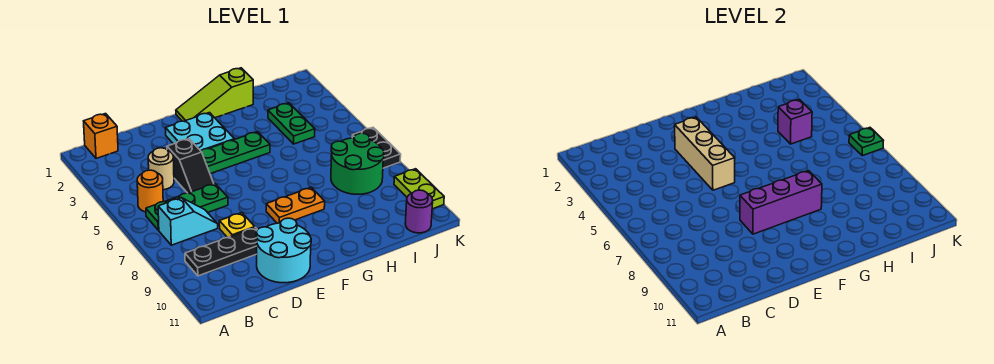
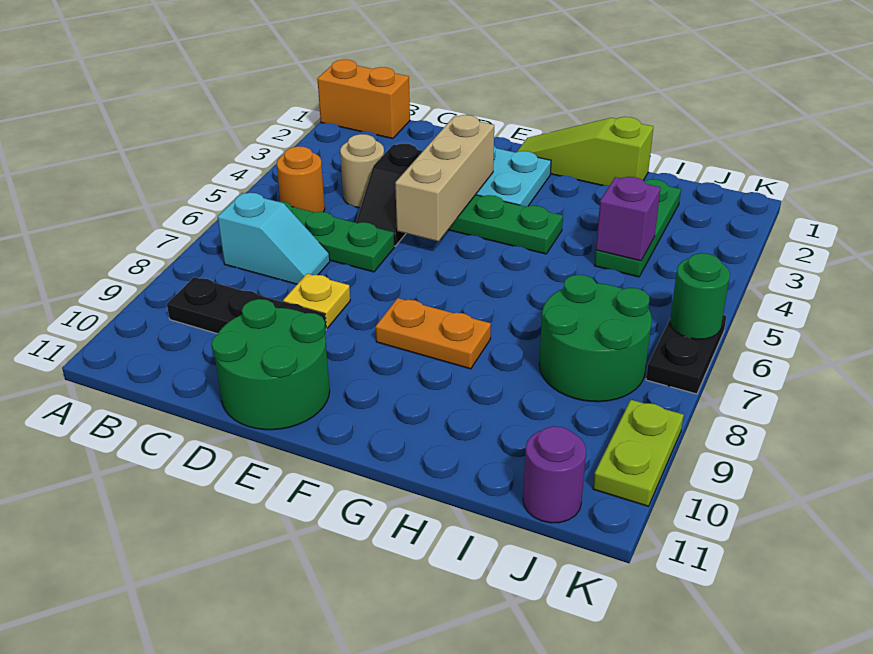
orange brick B1 level 1 -> orange brick A1:B1 level 1
cyan round brick D10:E11 level 1 -> green round brick D10:E11 level 1
purple brick E8:G8 level 2 -> none
green plate I3:I4 level 1 -> green plate I2:I4 level 1
green plate K6 level 2 -> green round brick K6 level 2

